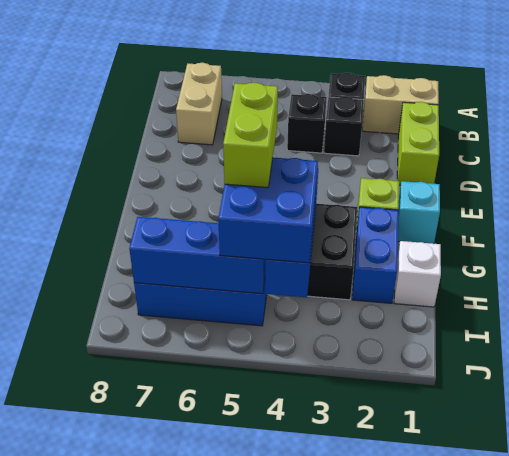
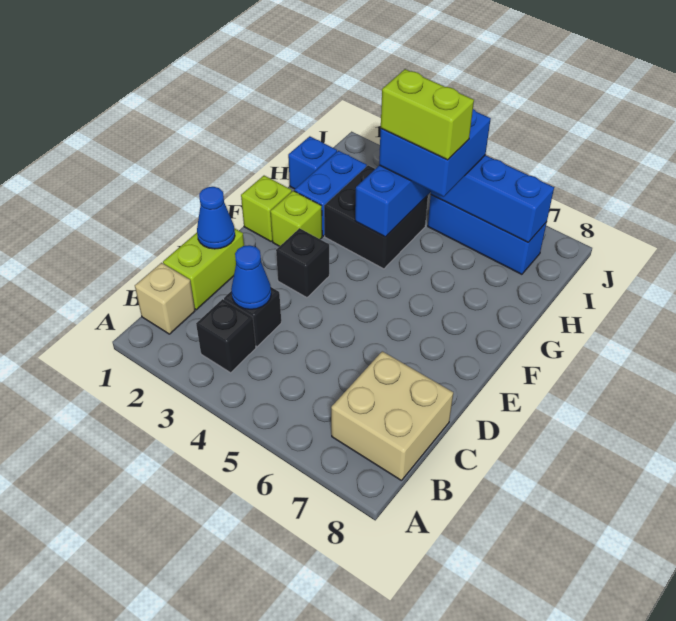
tan brick B1:B2 level 1 -> tan brick B1 level 1
tan brick B7:C7 level 1 -> tan brick B7:C8 level 1
none -> blue cone C3 level 2
black brick C4 level 1 -> black brick E3 level 1
none -> blue cone D1 level 2
cyan brick F1 level 1 -> lime brick F1 level 1
lime brick G5:H5 level 4 -> lime brick H4:H5 level 4
white brick H1 level 1 -> blue brick H1 level 1

